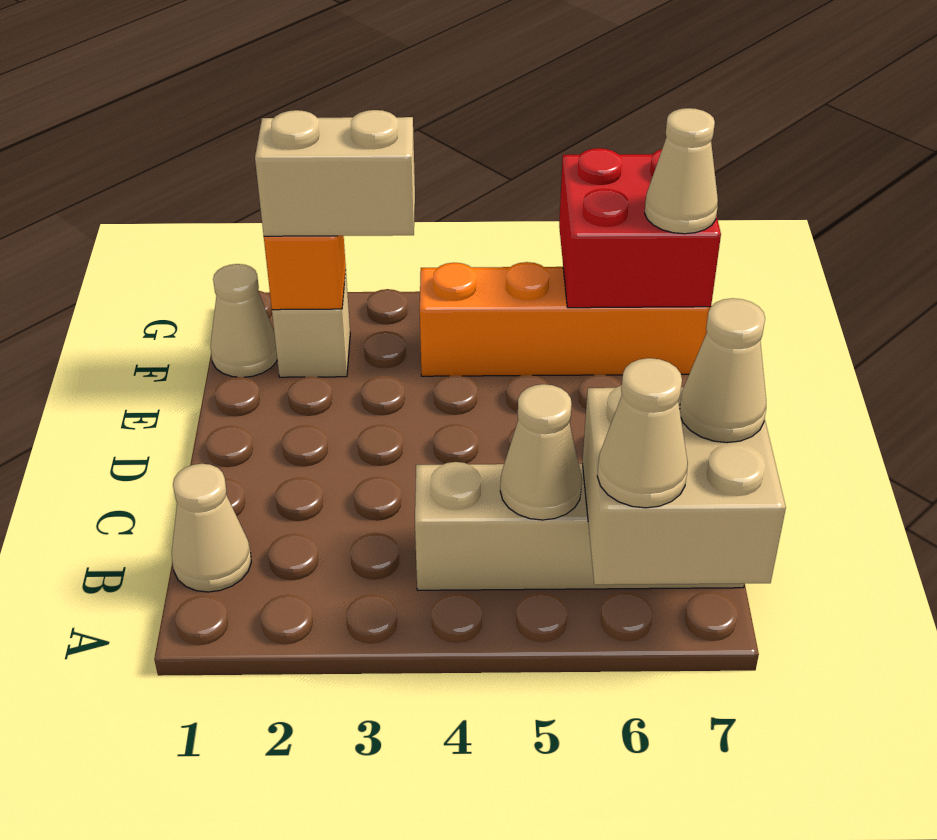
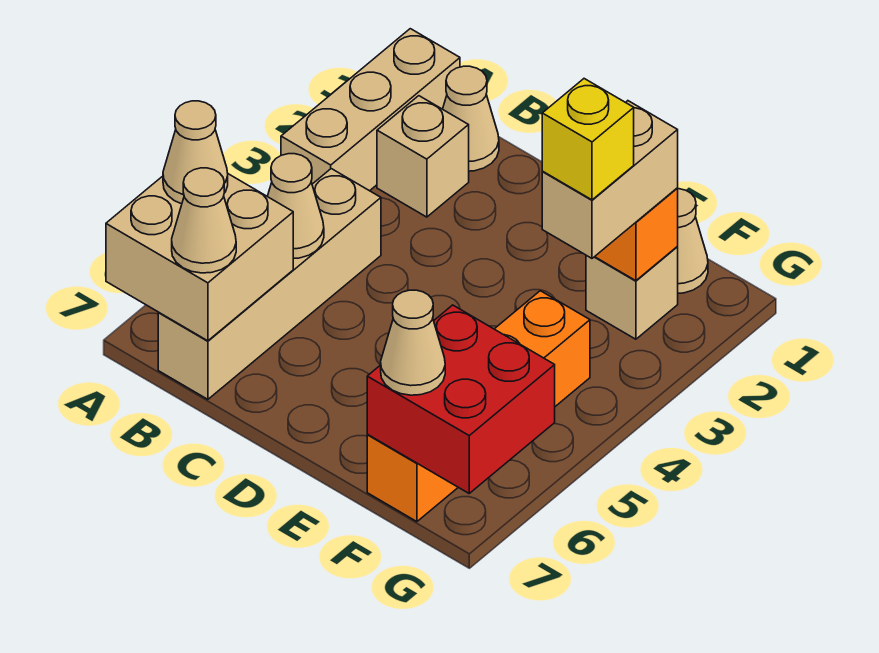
none -> tan brick A1:A3 level 1
none -> tan brick B2 level 1
none -> yellow brick F3 level 4

